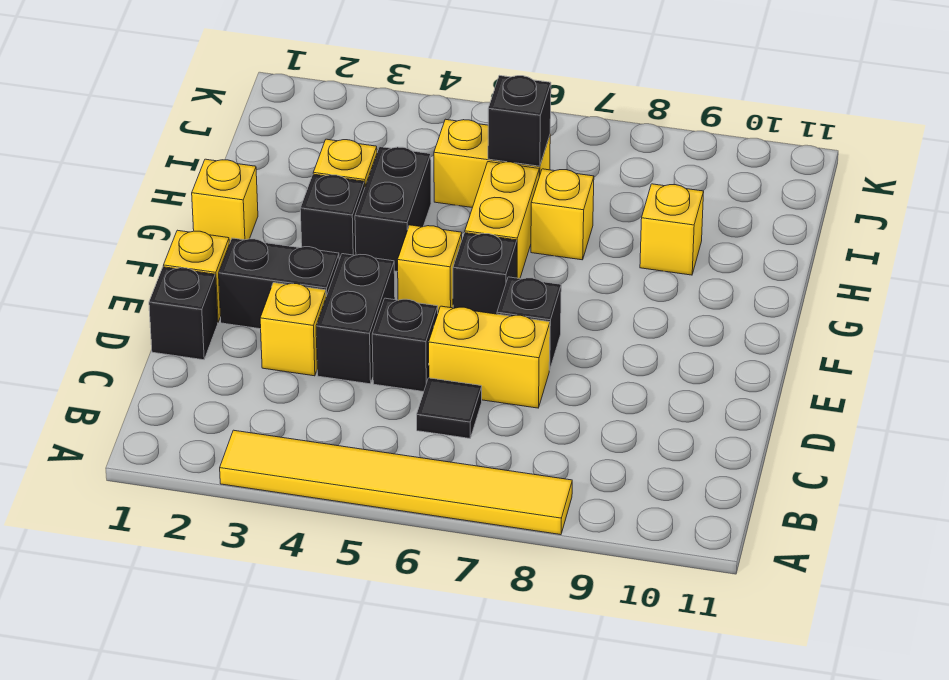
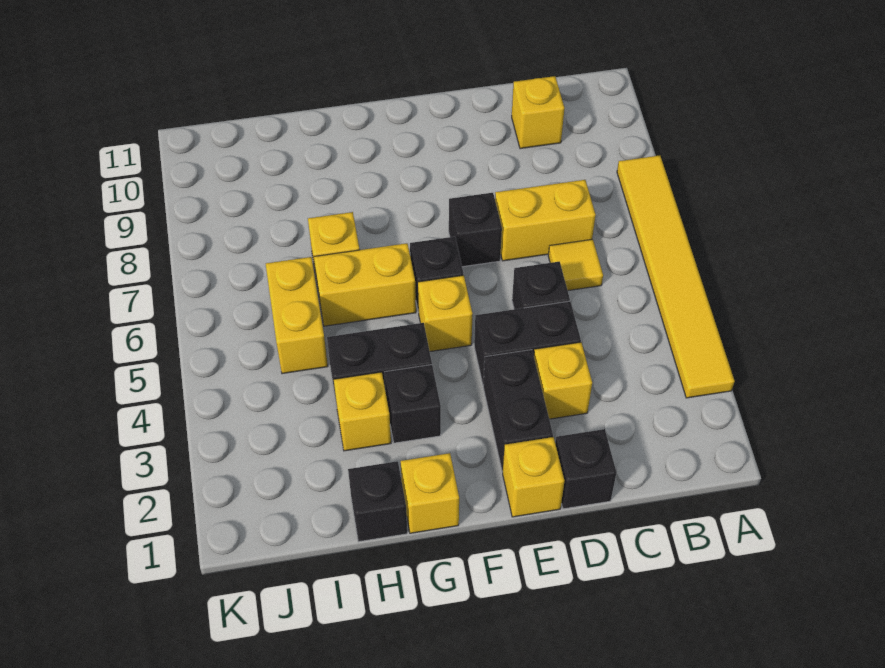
black tile C6 level 1 -> yellow tile C6 level 1
yellow brick D6:D7 level 1 -> yellow brick C7:D7 level 1
yellow brick H9 level 1 -> yellow brick C10 level 1
black brick I6 level 2 -> black brick H1 level 1

